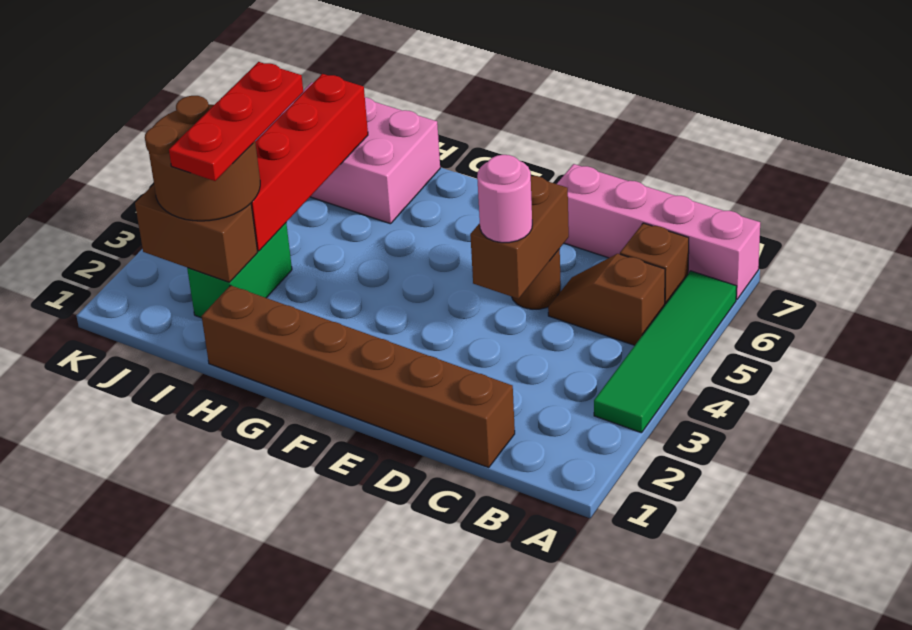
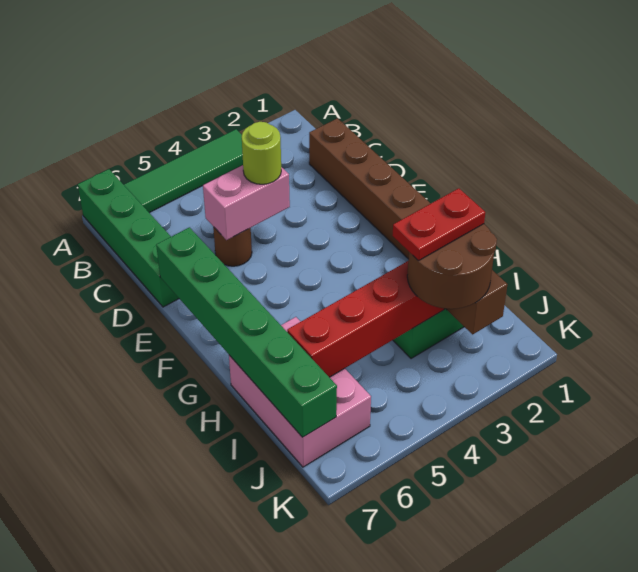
pink brick A7:D7 level 1 -> green brick A7:D7 level 1
brown slope B5:C5 level 1 top B -> none
brown brick B6 level 1 -> none
brown brick D4:D5 level 2 -> pink brick D4:D5 level 2
pink round brick D4 level 3 -> lime round brick D4 level 3
none -> green brick E7:J7 level 2
red plate I2:I4 level 4 -> red plate I2:I3 level 4

